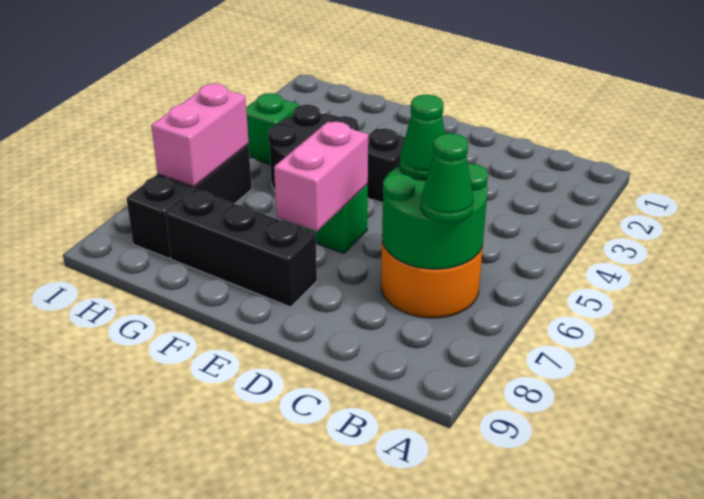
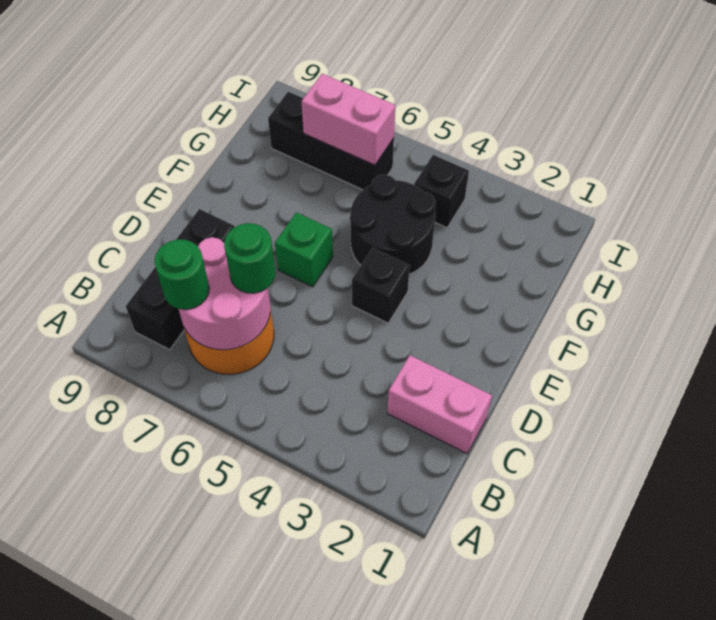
green round brick B6:C7 level 2 -> pink round brick B6:C7 level 2
green cone B7 level 3 -> green round brick B7 level 3
green cone C6 level 3 -> green round brick C6 level 3
pink brick E6:E7 level 2 -> pink brick C1:C2 level 1
black brick E8:G8 level 1 -> black brick B8:D8 level 1
green brick H4 level 1 -> black brick H4 level 1

